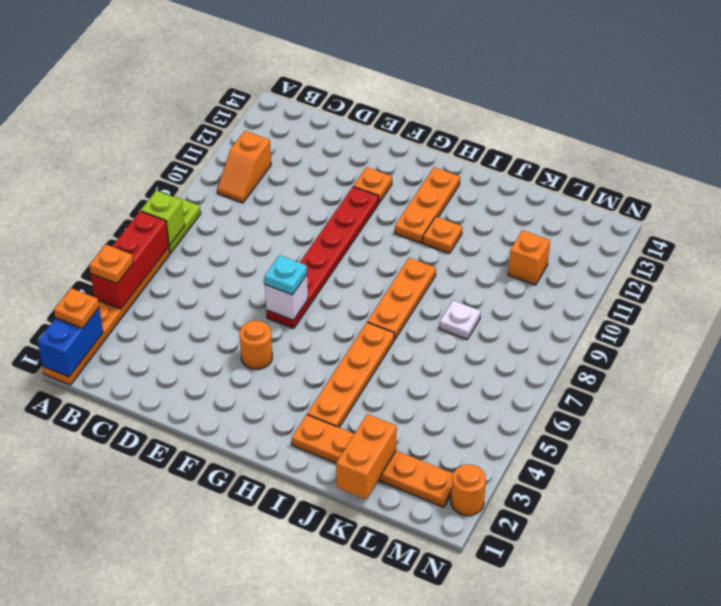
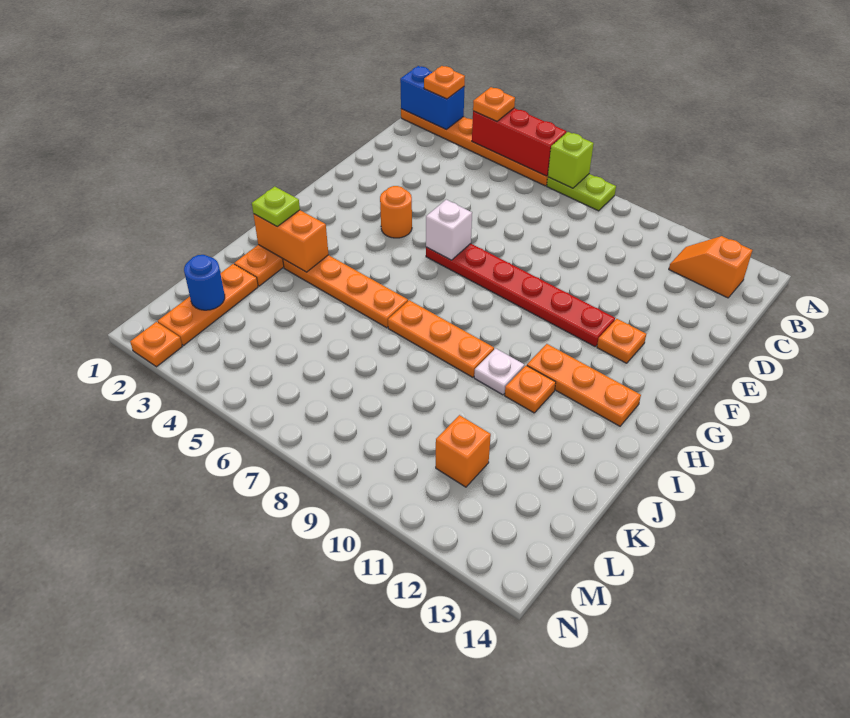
orange slope B10:B11 level 1 top 11 -> orange slope B12:B13 level 1 top 13
cyan plate F6 level 3 -> none
none -> lime plate I2 level 3
orange brick K1:K2 level 2 -> orange brick I2:I3 level 2
white plate K8 level 1 -> white plate I10 level 1
none -> blue round brick L2 level 2
orange round brick N2 level 1 -> orange plate N2 level 1

